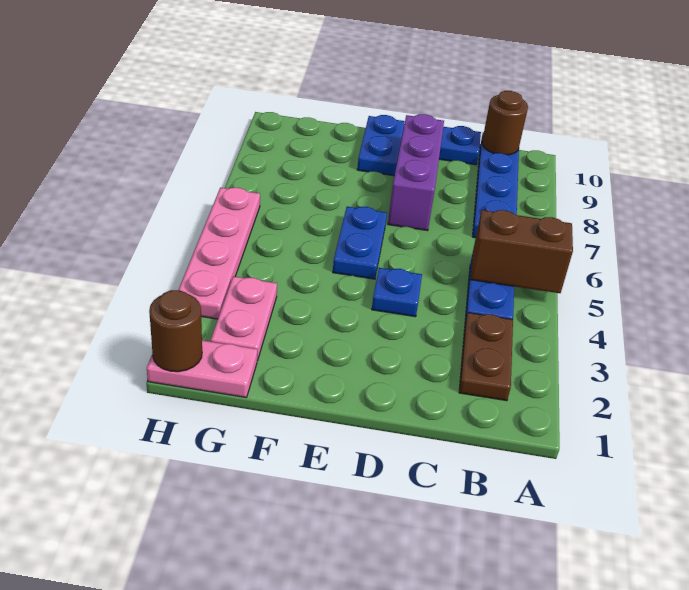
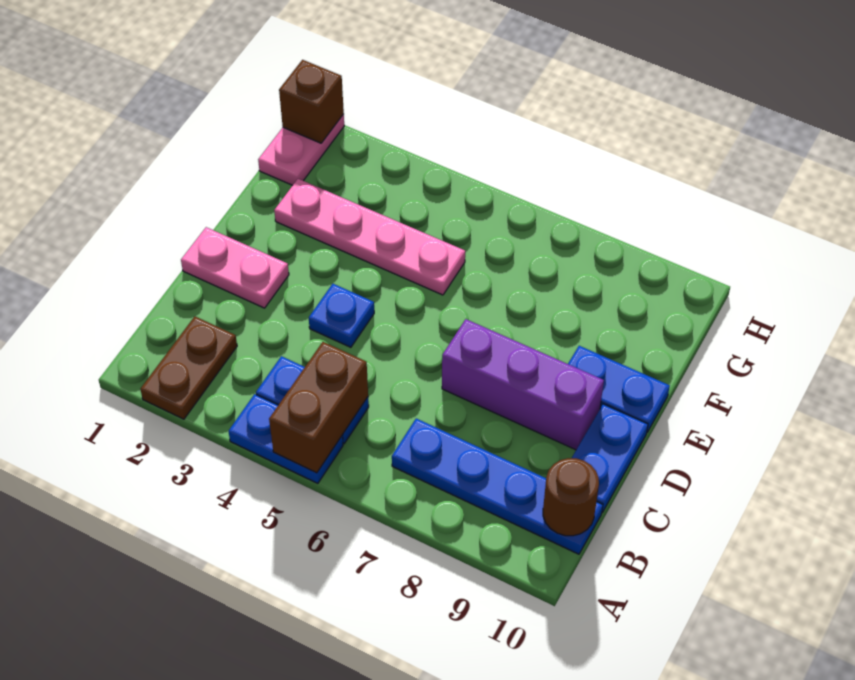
brown plate B2:B3 level 1 -> brown plate A2:B2 level 1
blue plate E5:E6 level 1 -> blue plate A4:A5 level 1
pink plate G2:G3 level 1 -> pink plate D1:D2 level 1
brown round brick H1 level 2 -> brown brick H1 level 2
pink plate H3:H6 level 1 -> pink plate F2:F5 level 1

